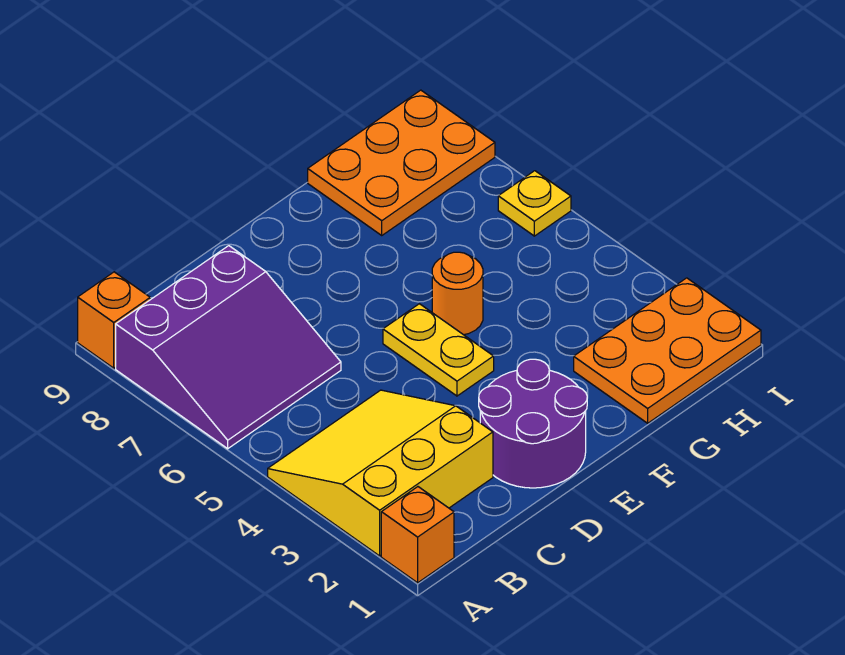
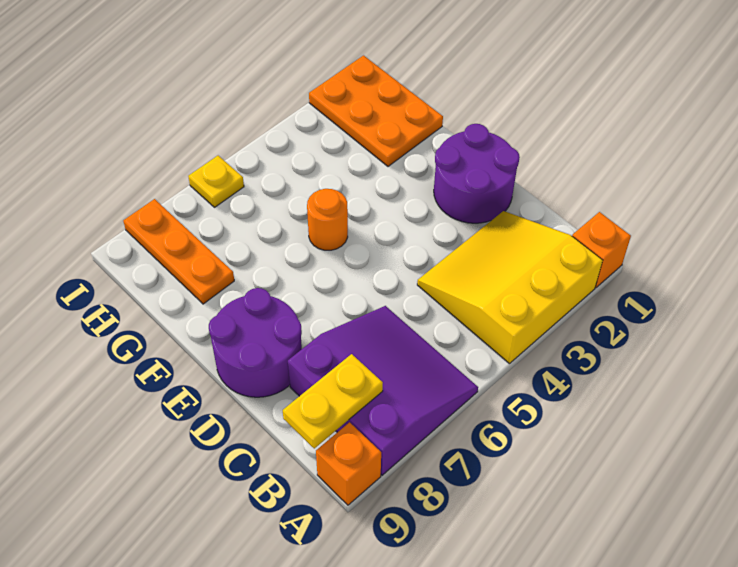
yellow slope A2:C4 level 1 top 2 -> yellow slope A2:C4 level 1 top A
none -> purple round brick D8:E9 level 1
yellow plate E4:E5 level 1 -> yellow plate B8:B9 level 2
orange plate G8:I9 level 1 -> orange plate G8:I8 level 1

